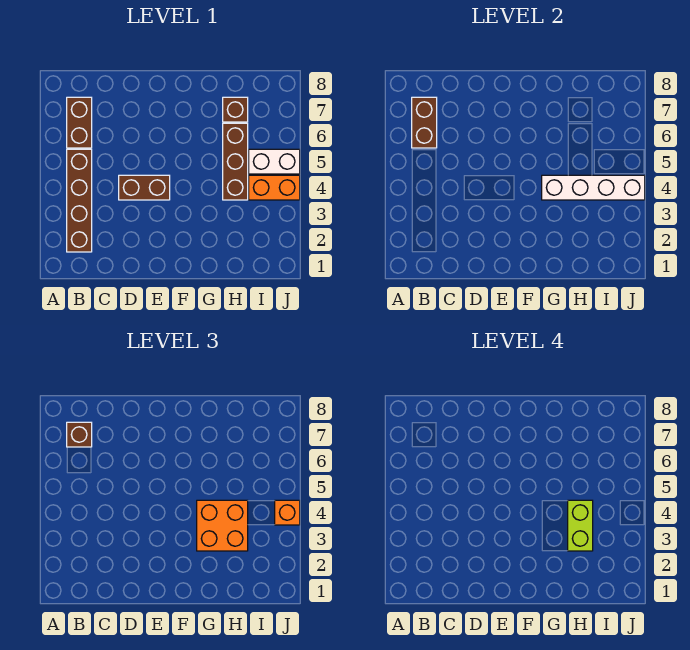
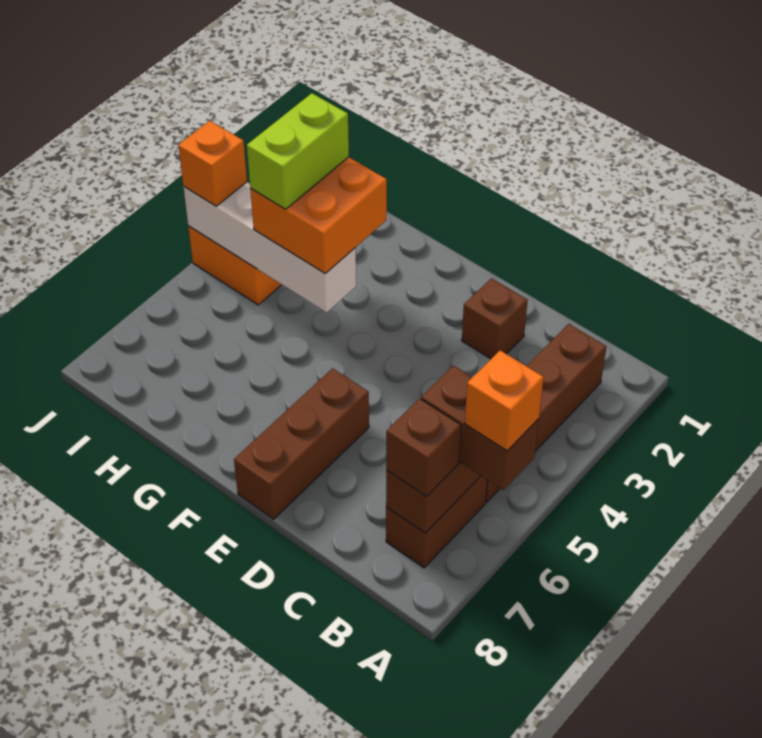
none -> orange brick A6 level 4
brown brick D4:E4 level 1 -> brown brick A6:B6 level 3
brown brick H4:H6 level 1 -> brown brick E6:E8 level 1
brown brick H7 level 1 -> brown brick D2 level 1
white brick I5:J5 level 1 -> none

